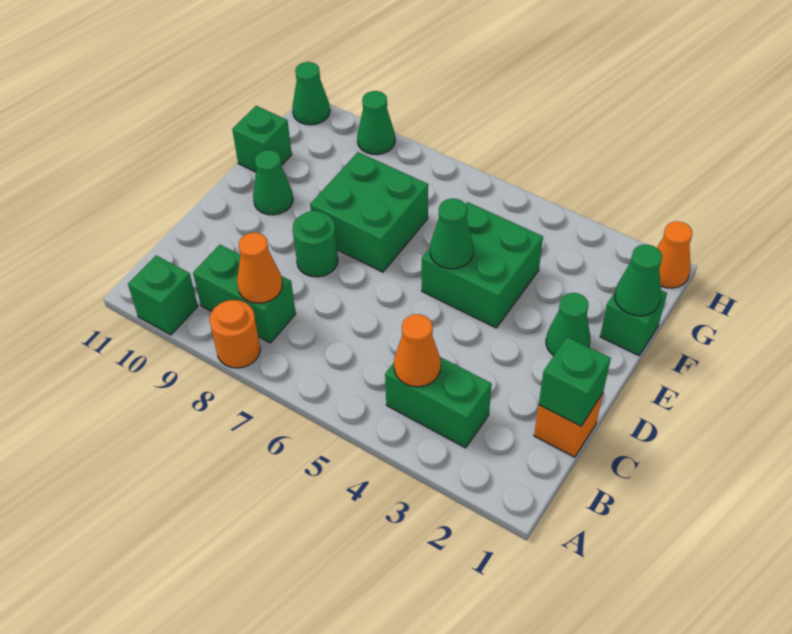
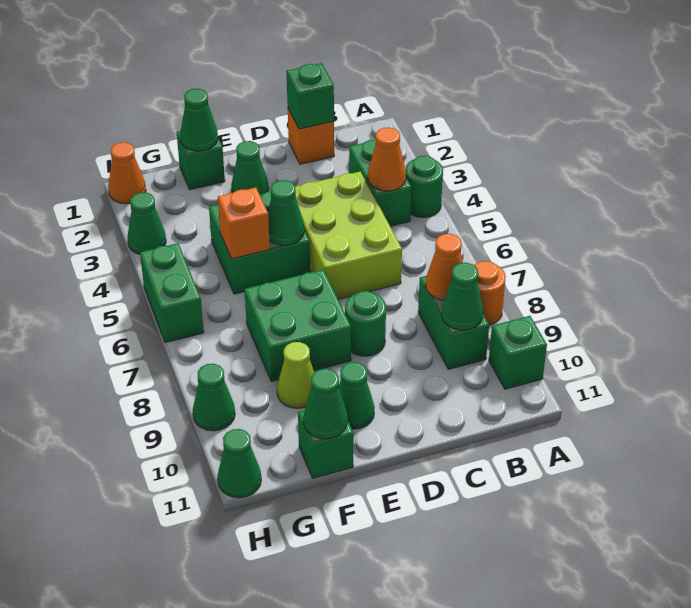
none -> green round brick A4 level 1
none -> green cone B9 level 2
none -> lime brick C4:D6 level 1
none -> orange brick F5 level 2
none -> lime cone F9 level 1
none -> green cone F11 level 2
none -> green cone H3 level 1
none -> green brick H5:H6 level 1

